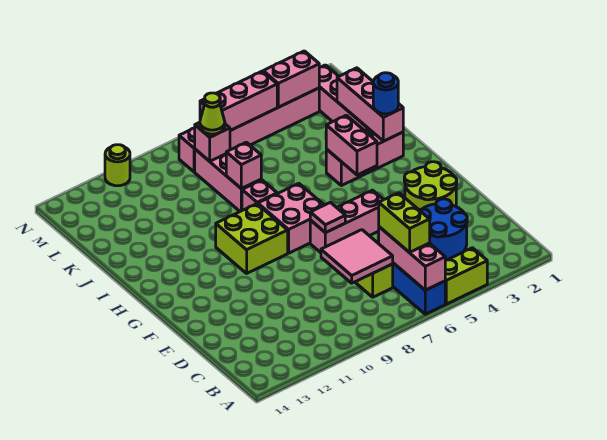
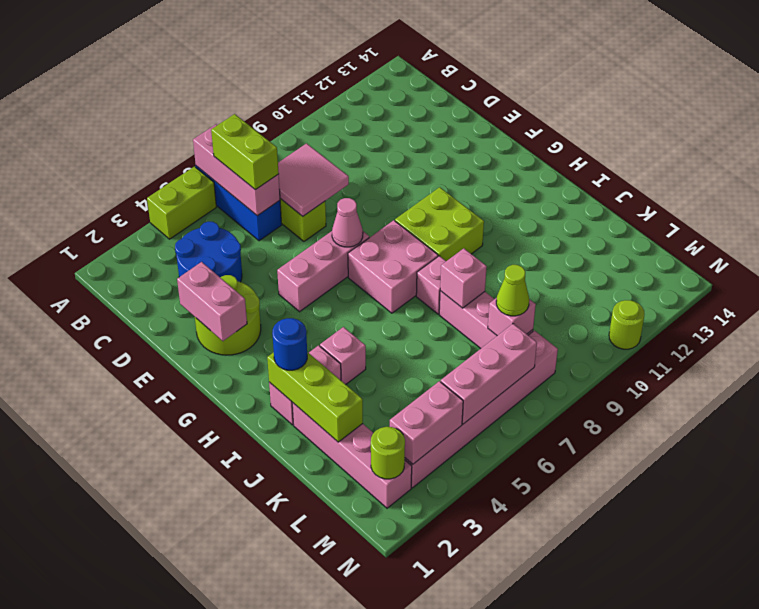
pink tile F7 level 2 -> pink cone F7 level 2
pink brick H4:I4 level 2 -> pink brick E2:F2 level 2
pink brick I2:K2 level 2 -> lime brick I2:K2 level 2
none -> lime round brick M2 level 2

